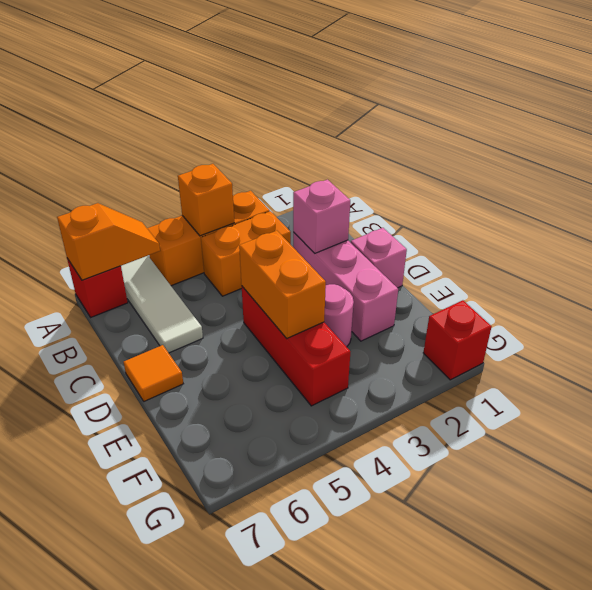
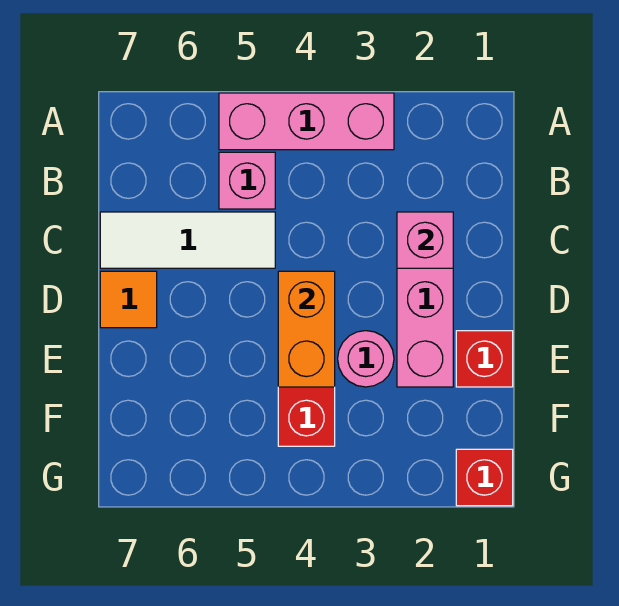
orange brick A3:A5 level 1 -> pink brick A3:A5 level 1
orange brick A4 level 2 -> none
white tile A6:C6 level 1 -> white tile C5:C7 level 1
orange slope A6:A7 level 2 top 7 -> none
red brick A7 level 1 -> red brick E1 level 1
orange brick B3:B4 level 1 -> none
pink brick D1 level 1 -> pink brick B5 level 1

